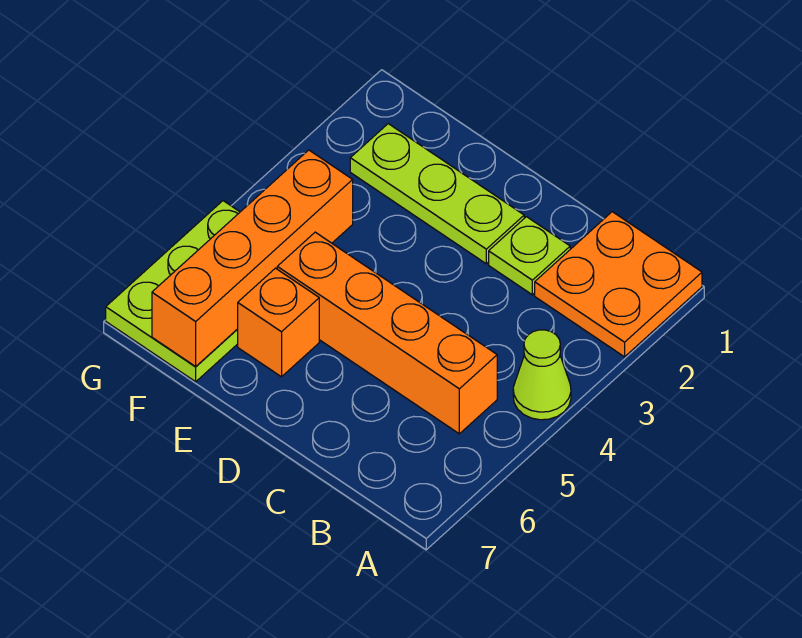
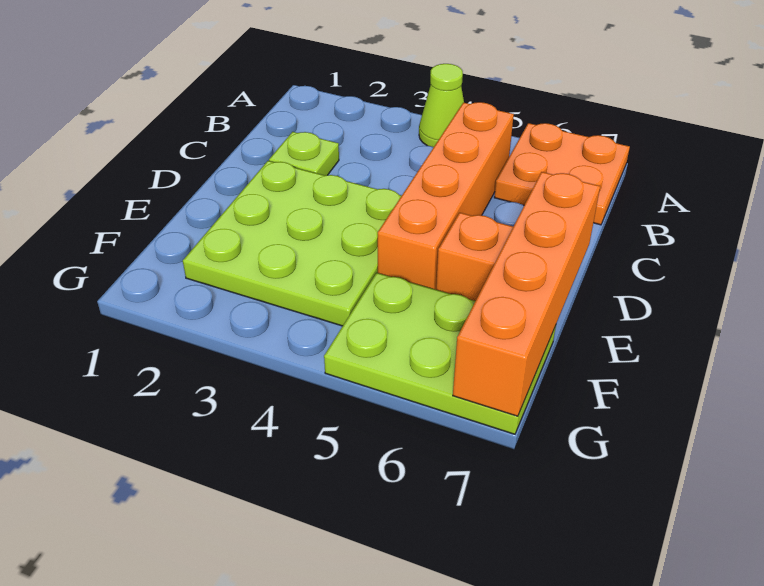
orange plate A1:B2 level 1 -> orange plate A6:B7 level 1
lime plate D2:F2 level 1 -> lime plate D2:F4 level 1
orange brick F4:F7 level 2 -> orange brick D7:G7 level 2

